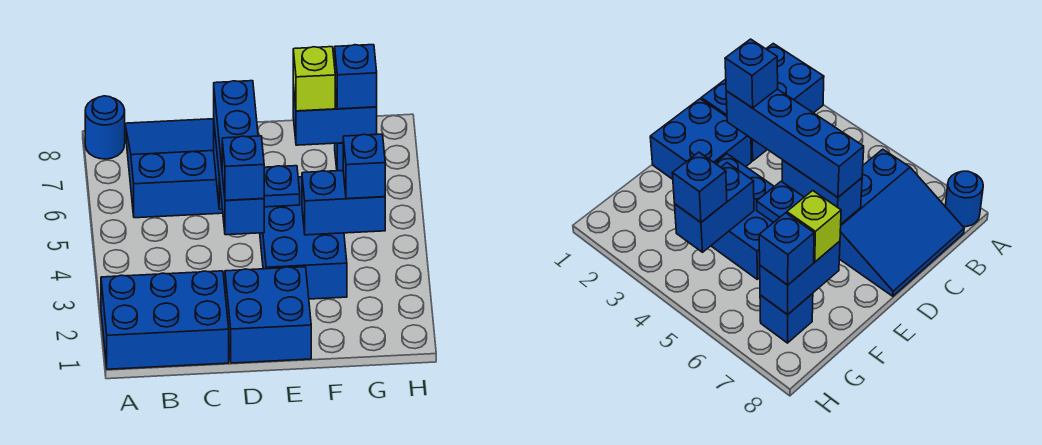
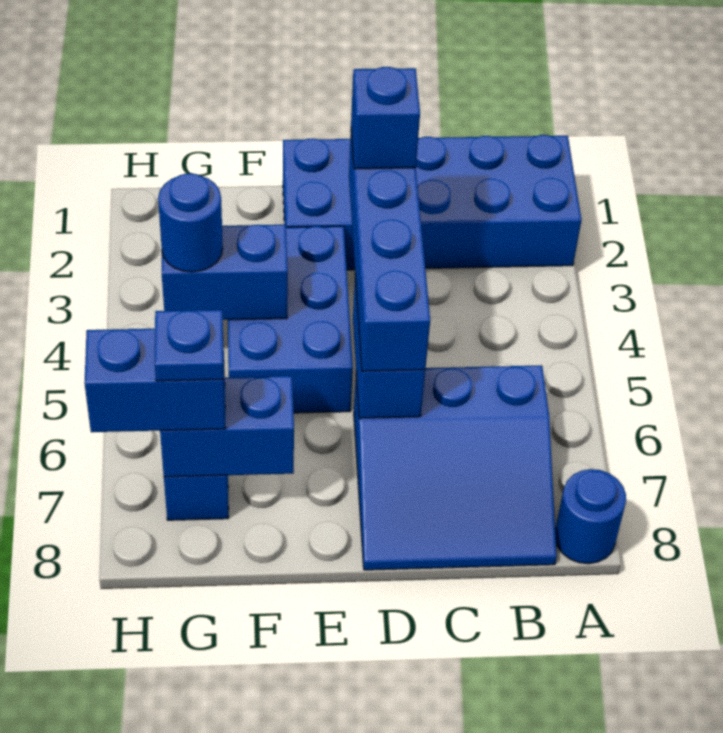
blue plate E5 level 2 -> blue plate G7 level 4
lime brick F7 level 3 -> none
blue brick G4 level 3 -> blue round brick G4 level 3
blue brick G7 level 3 -> blue brick G7:H7 level 3

